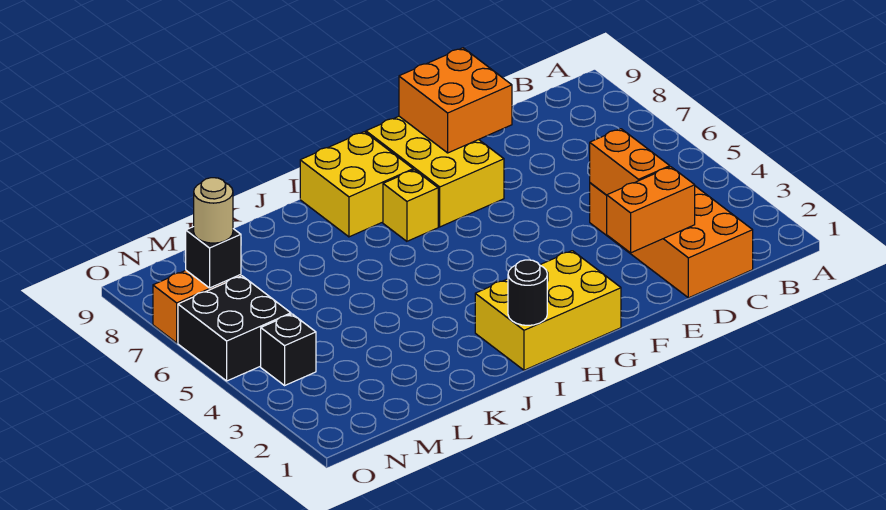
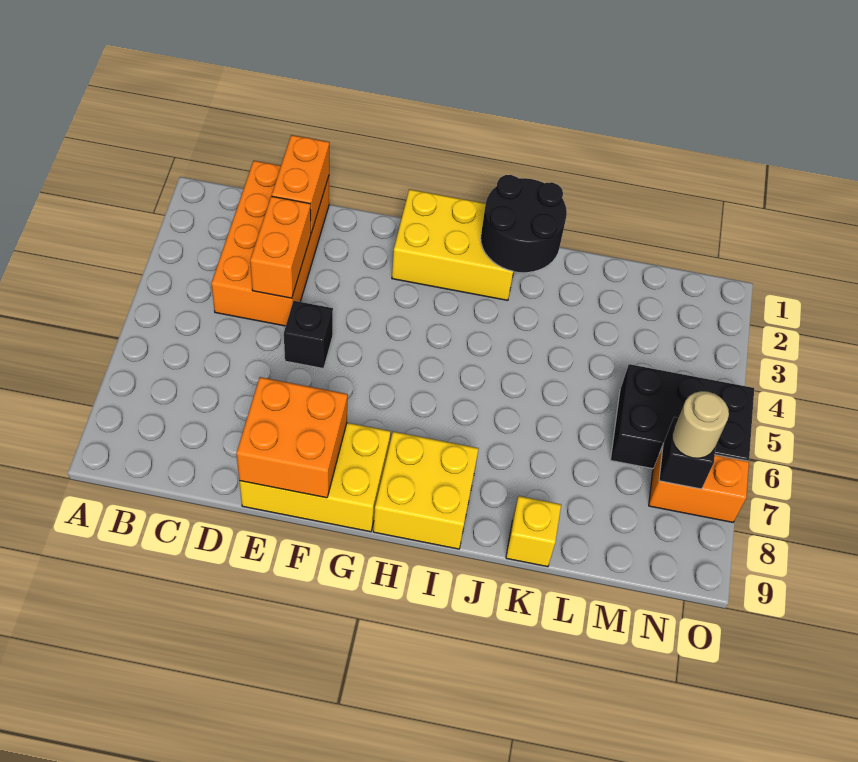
orange brick D2:E2 level 2 -> orange brick D1:D2 level 2
yellow brick F7:G9 level 1 -> yellow brick E8:G9 level 1
yellow brick H7 level 1 -> yellow brick K9 level 1
black round brick I1 level 2 -> black round brick I1:J2 level 2
black brick N4 level 1 -> black brick E5 level 1
black brick N5:O6 level 1 -> black brick M5:O6 level 1

